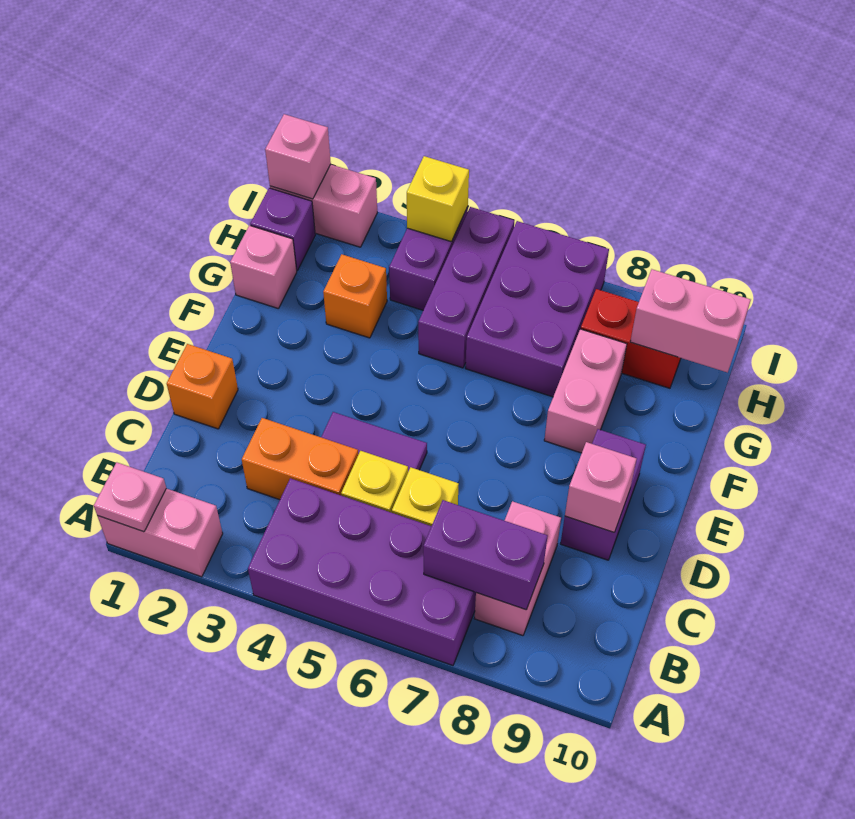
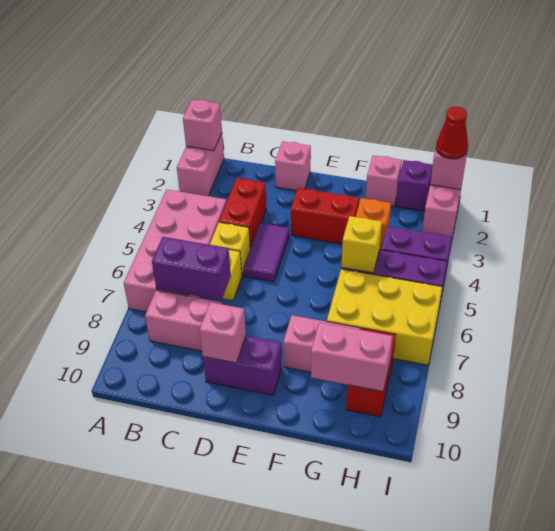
pink plate A1 level 2 -> pink brick A1 level 2
purple brick A4:B7 level 1 -> pink brick A4:B7 level 1
purple brick B7:B8 level 2 -> purple brick B7:C7 level 2
orange brick C3:C4 level 1 -> red brick C3:C4 level 1
orange brick D1 level 1 -> pink brick D1 level 1
none -> red brick E3:F3 level 1
purple brick G6:I7 level 1 -> yellow brick G6:I7 level 1
pink brick H9:H10 level 2 -> pink brick G9:H9 level 2
none -> red cone I1 level 3
yellow brick I4 level 2 -> yellow brick G5 level 2

